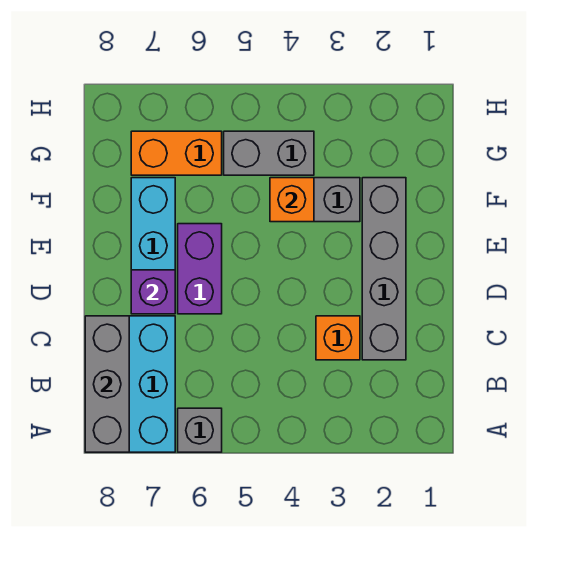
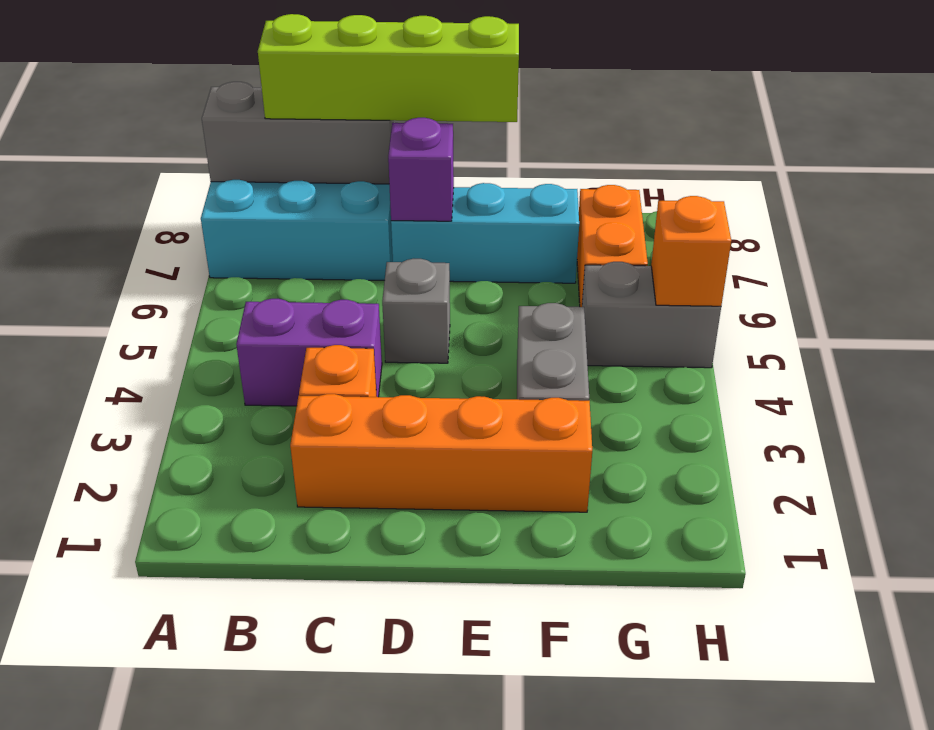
grey brick A6 level 1 -> grey brick D5 level 1
none -> lime brick B8:E8 level 3
grey brick C2:F2 level 1 -> orange brick C2:F2 level 1
purple brick D6:E6 level 1 -> purple brick B4:C4 level 1
orange brick F4 level 2 -> orange brick H5 level 2
grey brick G4:G5 level 1 -> grey brick G5:H5 level 1

